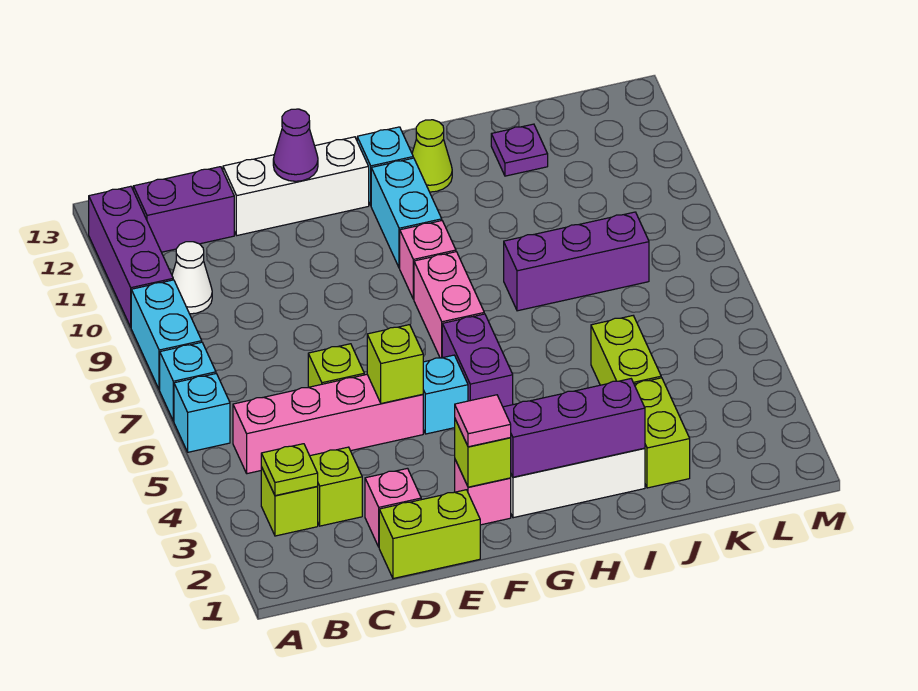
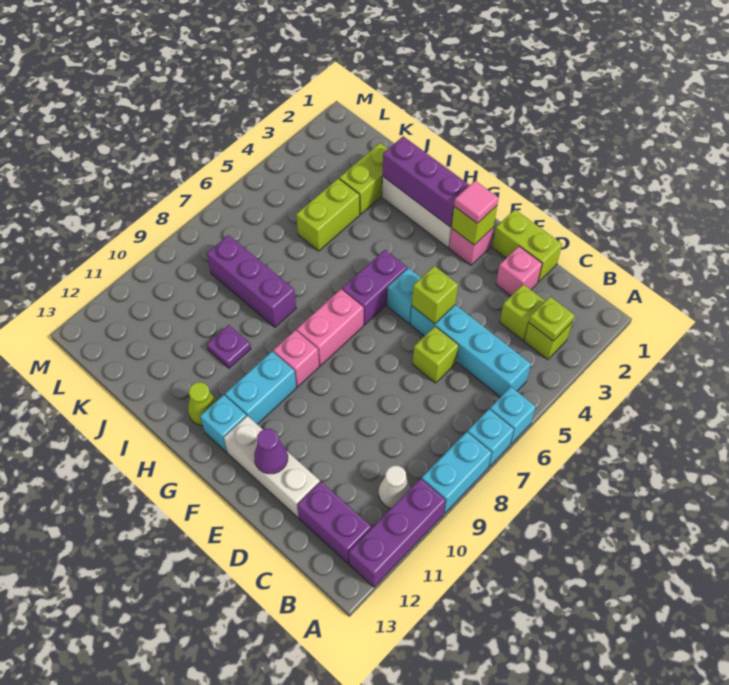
pink brick B5:E5 level 1 -> cyan brick B5:E5 level 1
purple plate J12 level 1 -> purple plate I10 level 1

